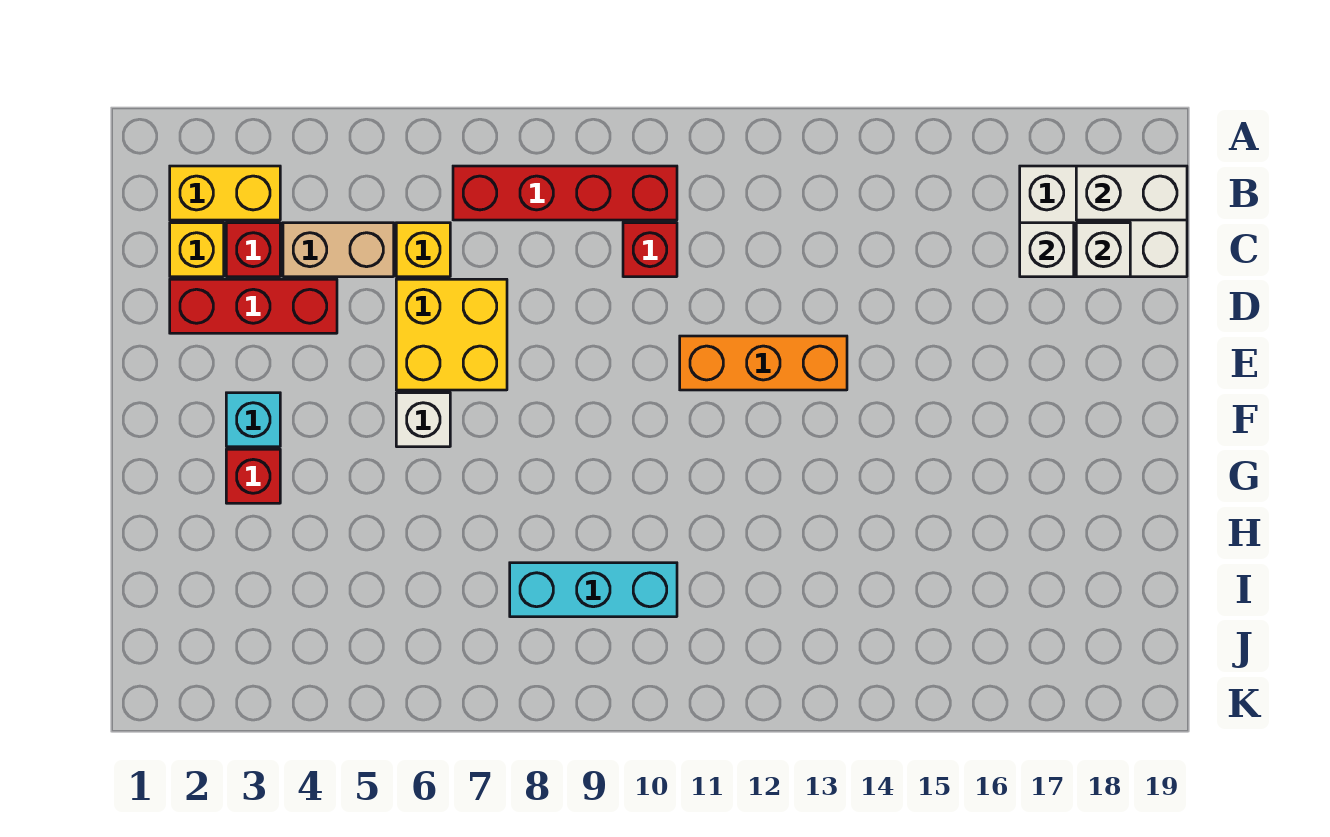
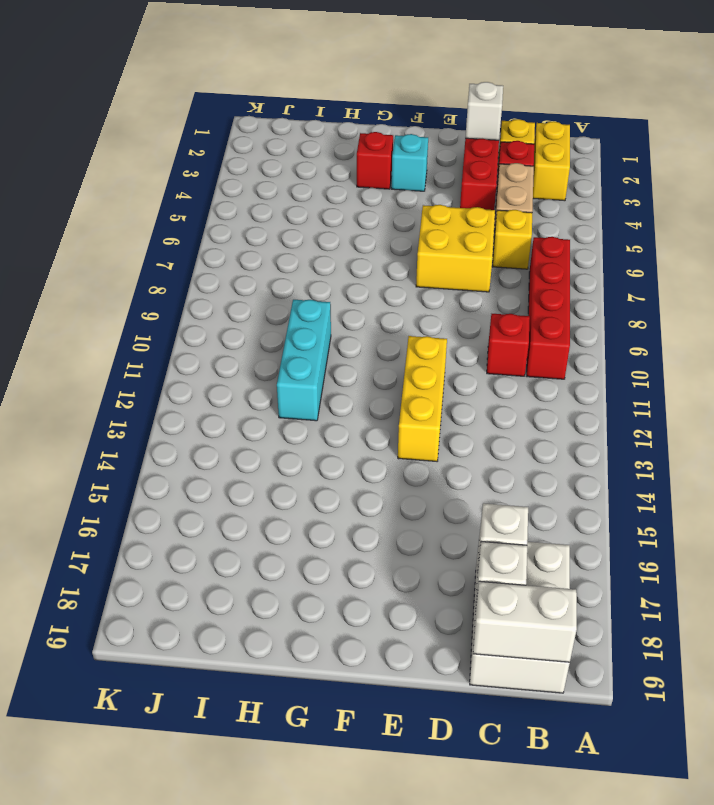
white brick B18:B19 level 2 -> white brick B19:C19 level 2
orange brick E11:E13 level 1 -> yellow brick E11:E13 level 1
white brick F6 level 1 -> white brick D2 level 2
cyan brick I8:I10 level 1 -> cyan brick H10:H12 level 1

